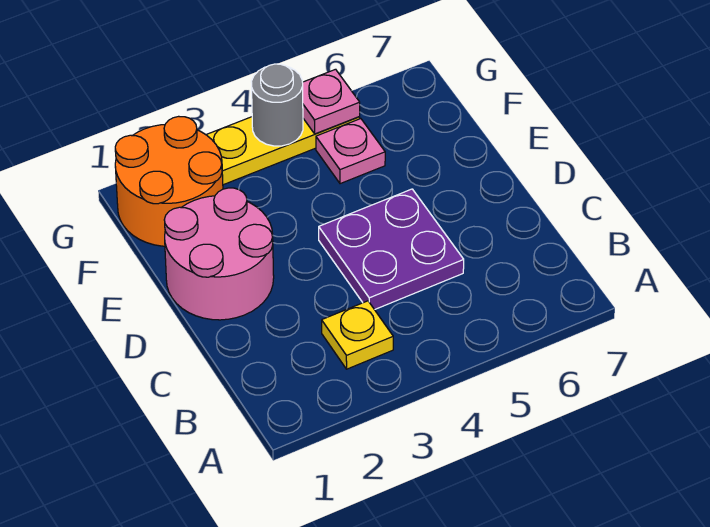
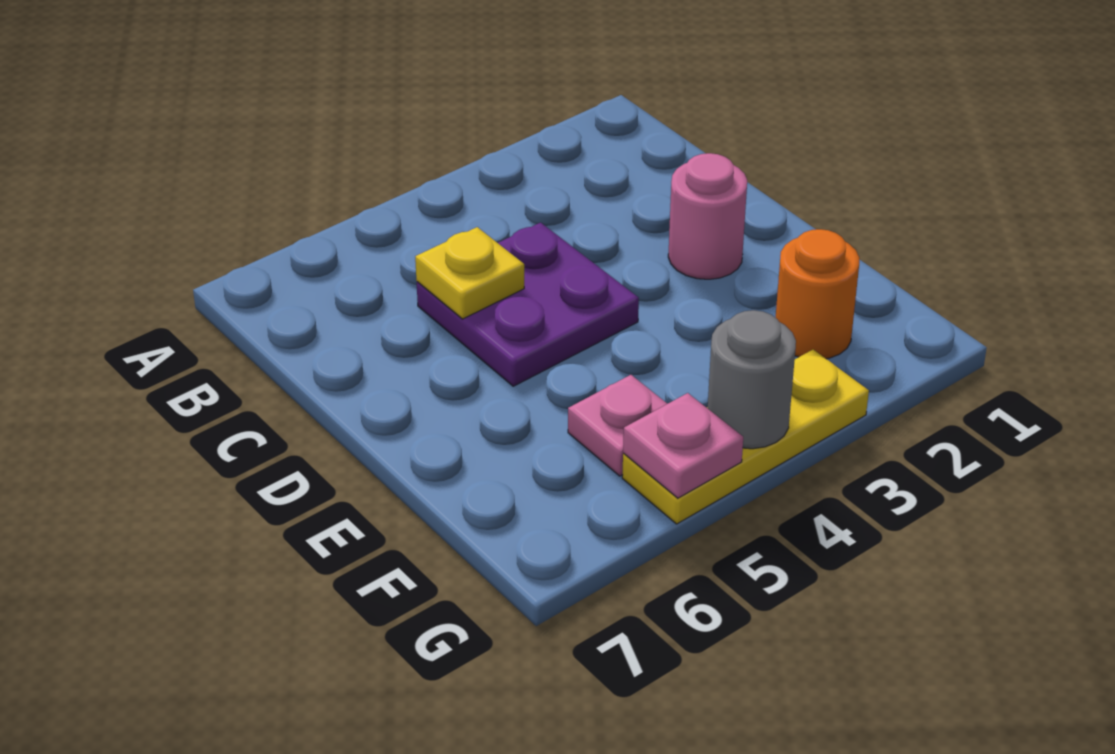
yellow plate B3 level 1 -> yellow plate C5 level 2
pink round brick D1:E2 level 1 -> pink round brick D2 level 1
orange round brick F1:G2 level 1 -> orange round brick F2 level 1

